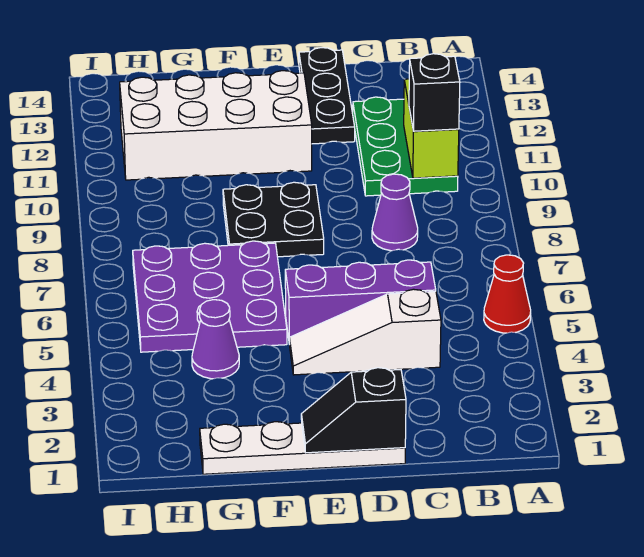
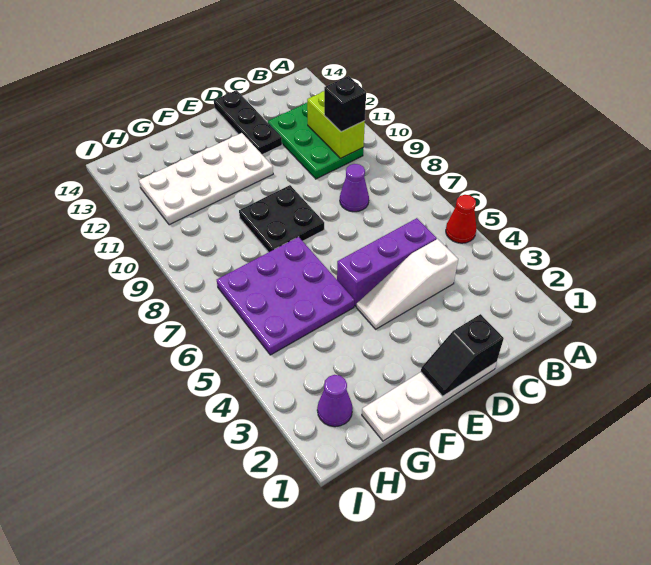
white brick E11:H12 level 1 -> white plate E11:H12 level 1
purple cone G4 level 1 -> purple cone H2 level 1

